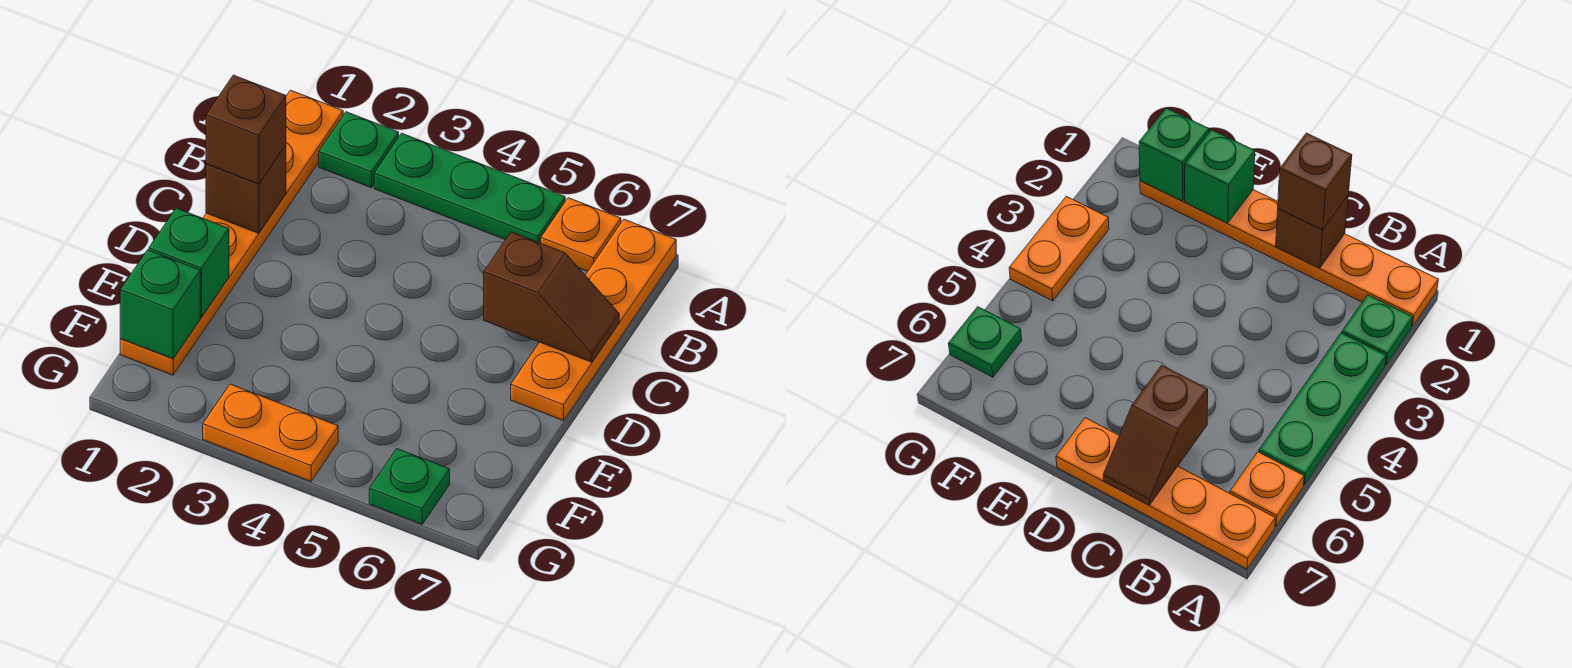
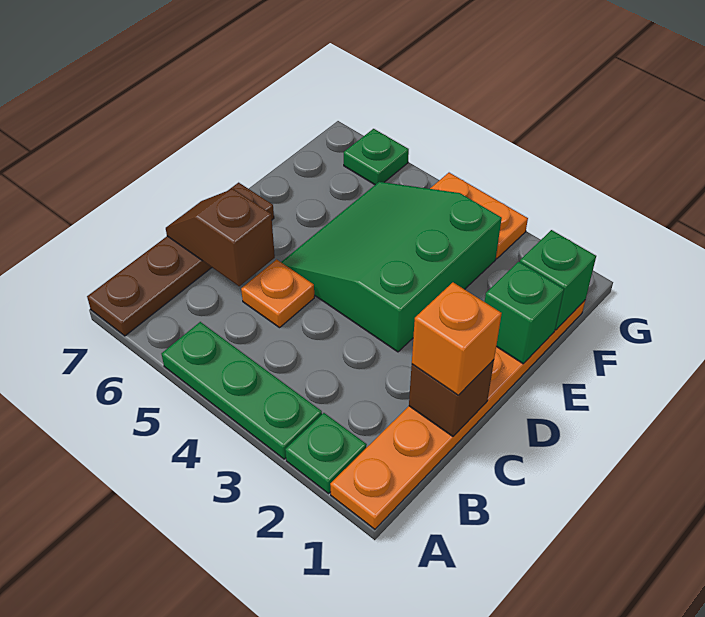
orange plate A6 level 1 -> orange plate C5 level 1
orange plate A7:D7 level 1 -> brown plate A7:D7 level 1
brown brick C1 level 3 -> orange brick C1 level 3
none -> green slope D3:F5 level 1 top 3

